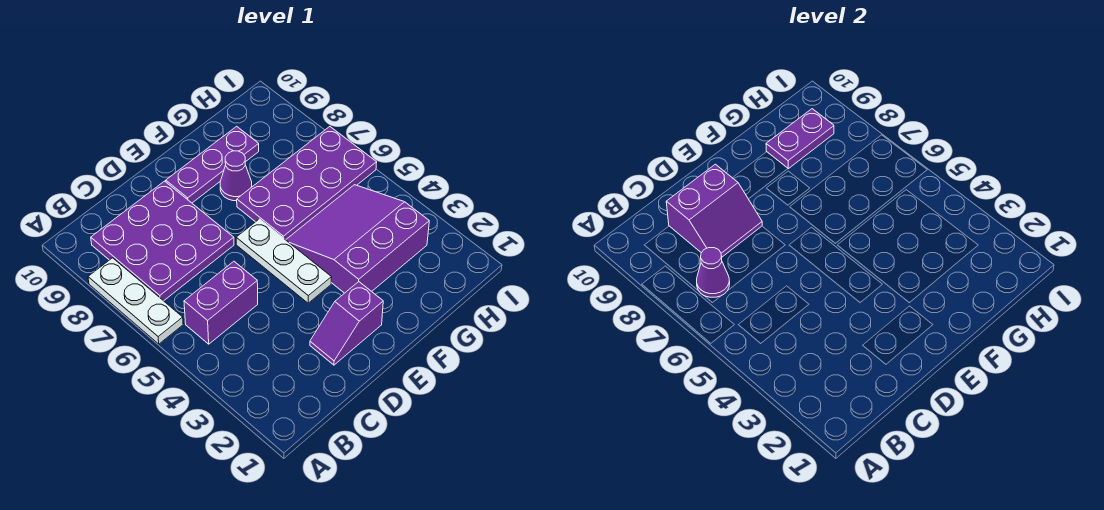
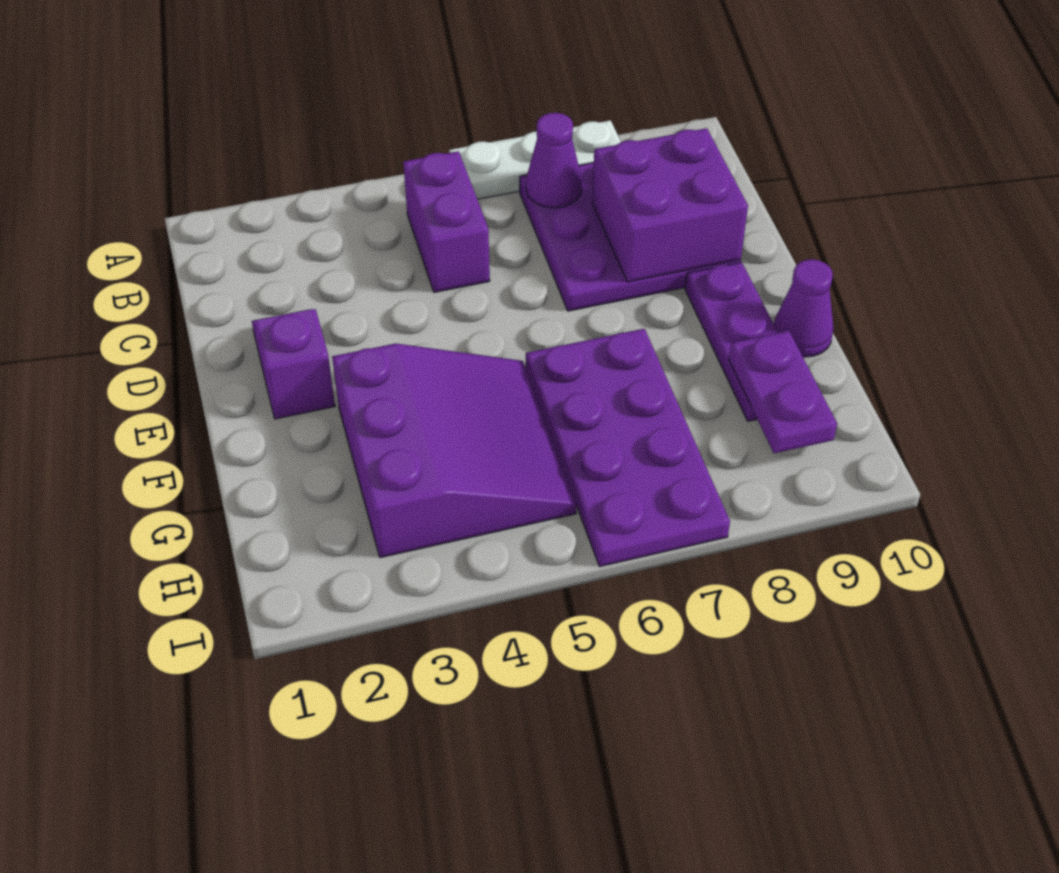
purple slope C8:D9 level 2 top 9 -> purple brick C8:D9 level 2
white plate E4:E6 level 1 -> none
purple cone F8 level 1 -> purple cone F10 level 1

